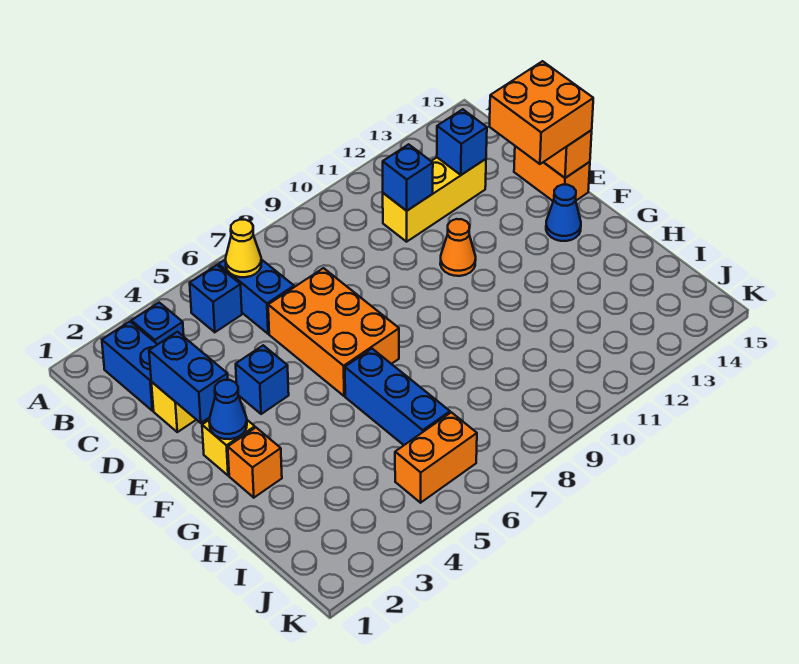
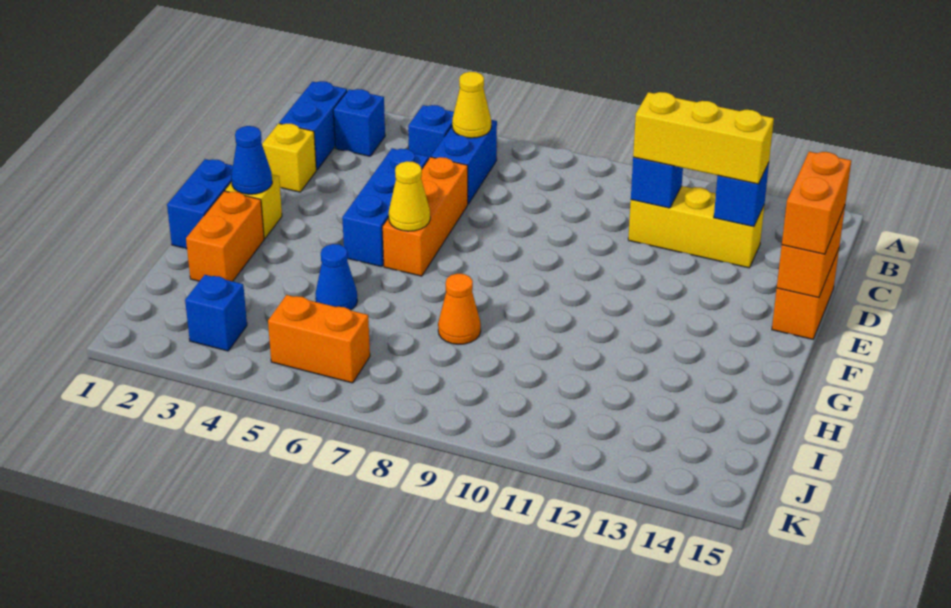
none -> yellow brick C11:C13 level 3
blue brick D2:E2 level 2 -> blue brick F1:G1 level 1
orange brick D6:F7 level 1 -> orange brick D6:F6 level 1
orange brick D14:E15 level 3 -> orange brick D15:E15 level 3
blue brick E4 level 1 -> blue brick J3 level 1
orange cone E11 level 1 -> orange cone H8 level 1
none -> yellow cone F6 level 2
blue cone F14 level 1 -> blue cone H5 level 1
orange brick G2 level 1 -> orange brick G2:H2 level 1
blue brick G6:I6 level 1 -> blue brick D5:F5 level 1

